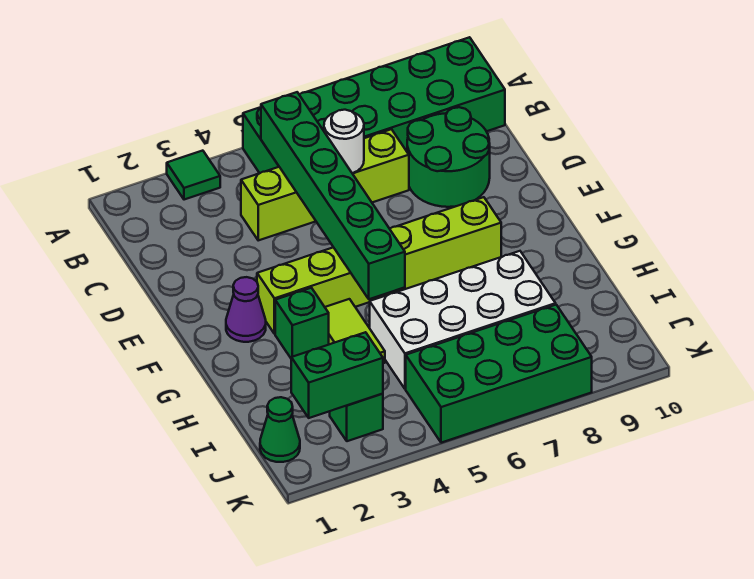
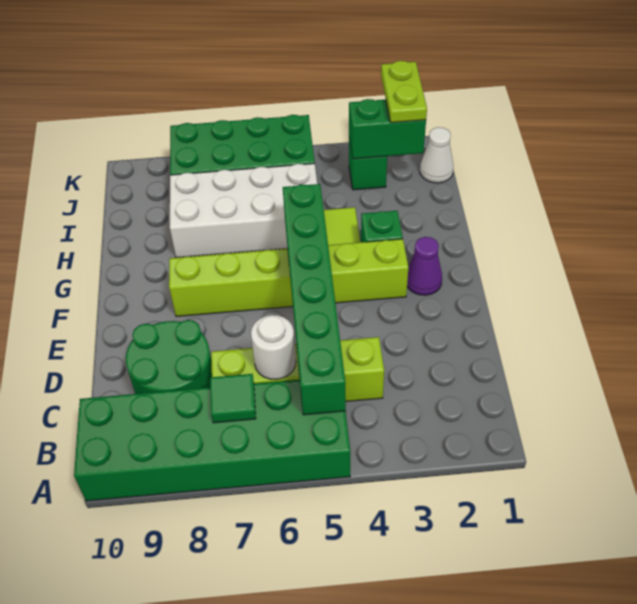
green tile A3 level 1 -> green tile B7 level 2
green cone J1 level 1 -> white cone J1 level 1
none -> lime plate J2:K2 level 3

